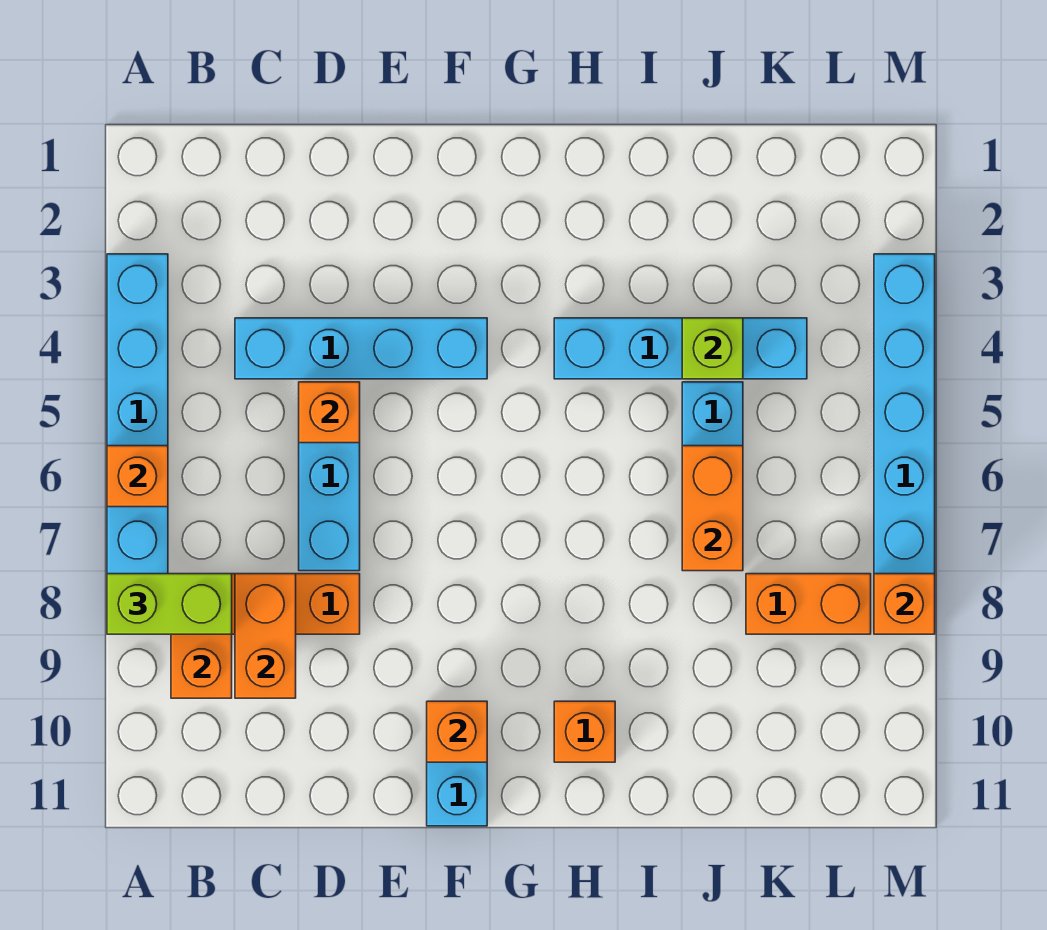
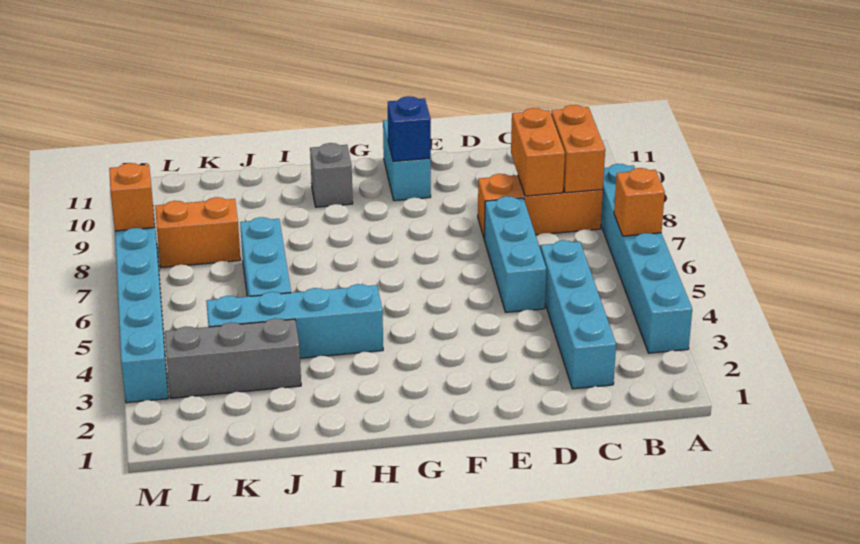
lime brick A8:B8 level 3 -> none
cyan brick C4:F4 level 1 -> cyan brick C2:C5 level 1
orange brick D5 level 2 -> none
orange brick F10 level 2 -> blue brick F10 level 2
orange brick H10 level 1 -> grey brick H10 level 1
none -> grey brick J3:L3 level 1
lime brick J4 level 2 -> none
orange brick J6:J7 level 2 -> none

